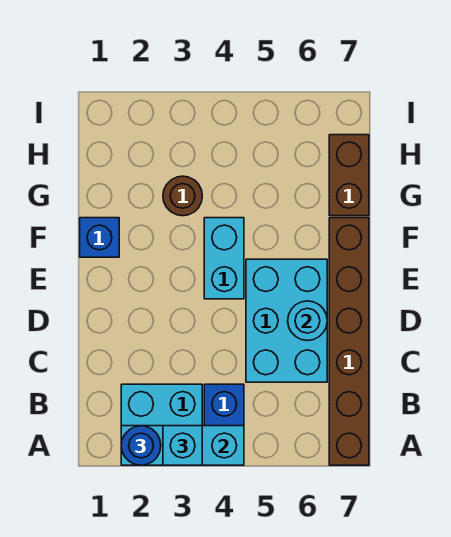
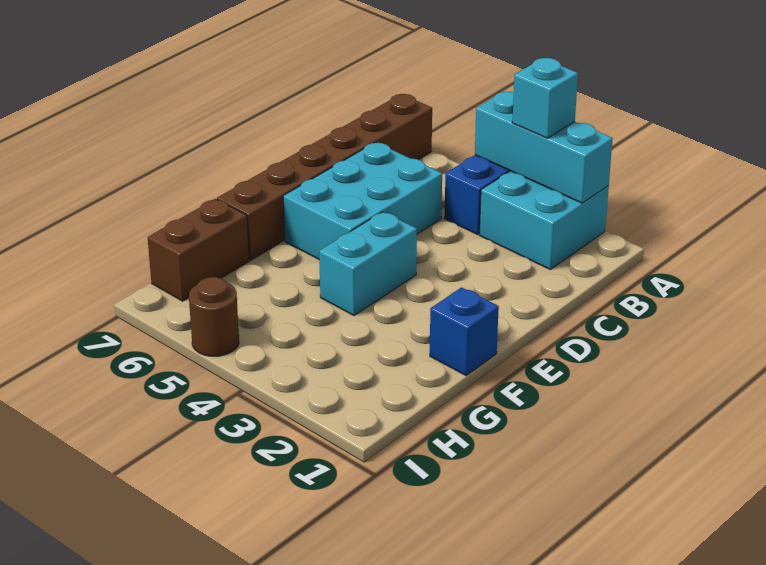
blue round brick A2 level 3 -> none
cyan round brick D6 level 2 -> none
brown round brick G3 level 1 -> brown round brick I5 level 1

